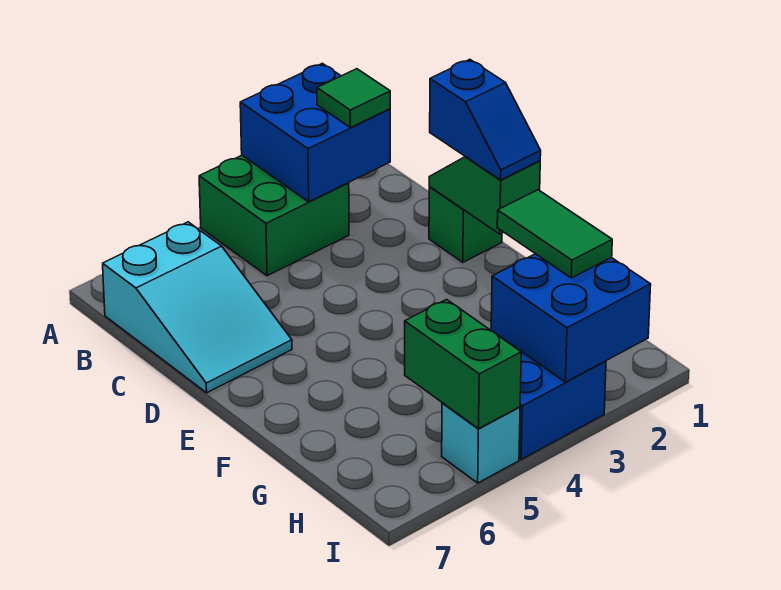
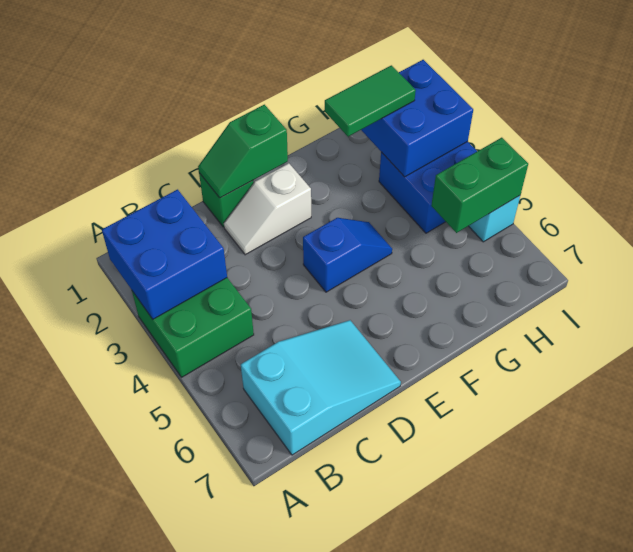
green tile B2 level 3 -> none
blue slope D1:E1 level 3 top D -> blue slope E4:F4 level 1 top E
none -> white slope D2:E2 level 1 top E

